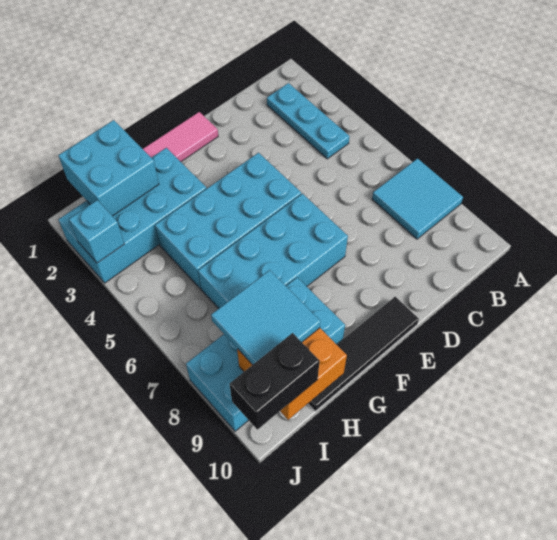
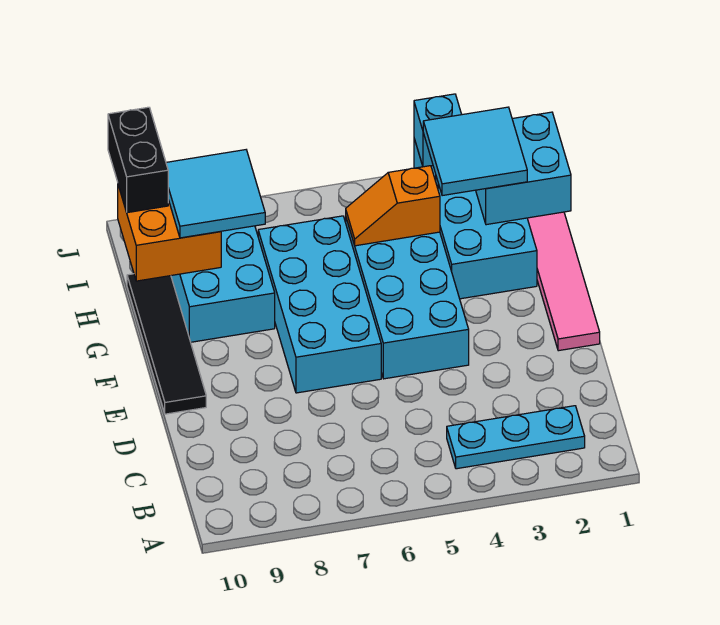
cyan tile A7:B8 level 1 -> cyan tile H2:I3 level 3
none -> orange slope H4:H5 level 2 top 4

